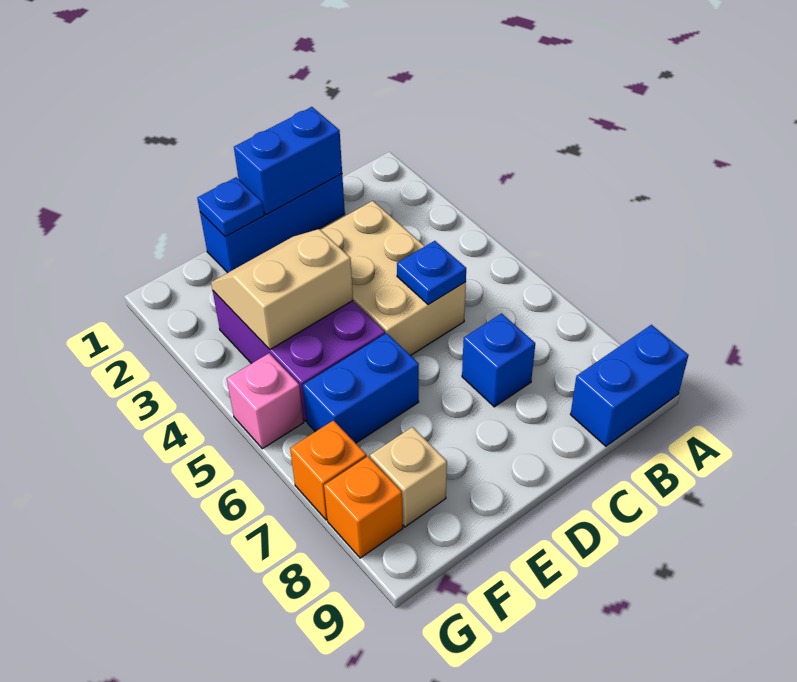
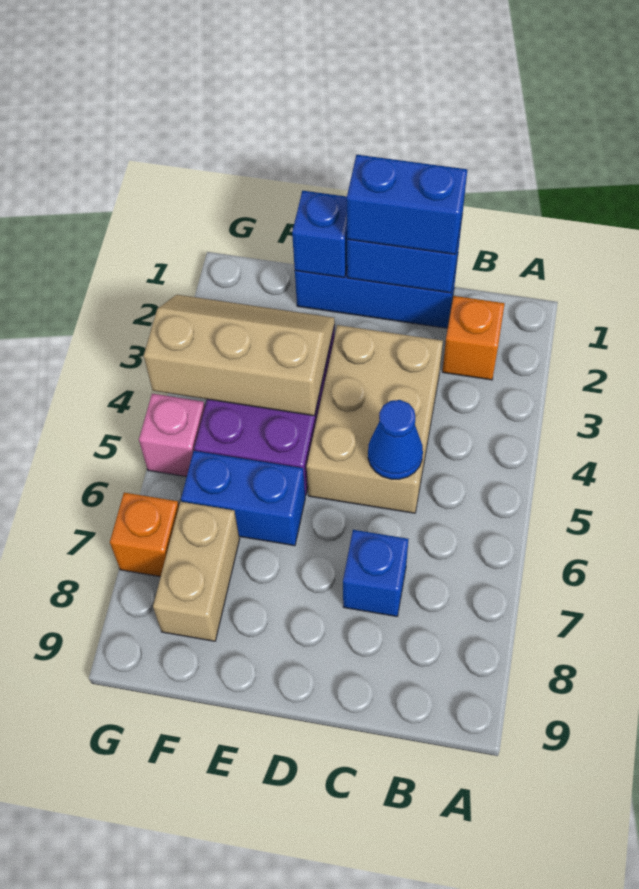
blue brick A9:B9 level 1 -> blue brick C1:D1 level 3
blue plate C5 level 2 -> blue cone C5 level 2
blue plate E1 level 2 -> blue brick E1 level 2
tan slope E3:F4 level 2 top 4 -> tan slope E3:G4 level 2 top 4
tan brick F8 level 1 -> tan brick F7:F8 level 1
orange brick G8 level 1 -> orange brick B2 level 1

